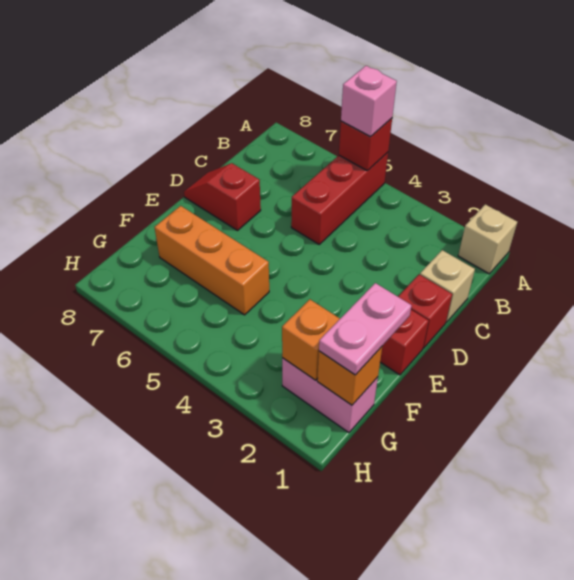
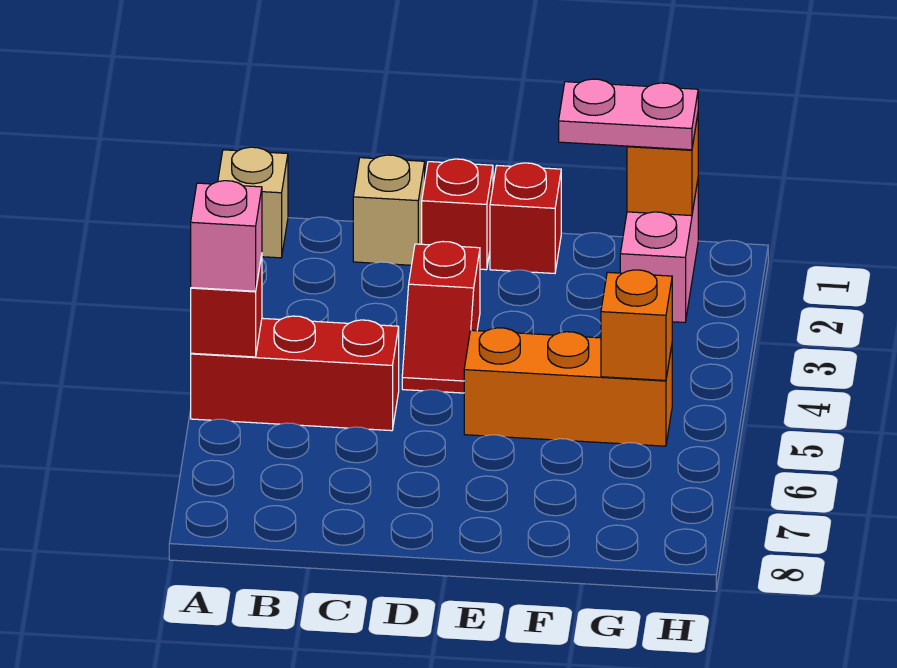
red slope D7:D8 level 1 top 7 -> red slope D3:D4 level 1 top 3
orange brick F5:F7 level 1 -> orange brick E5:G5 level 1
orange brick G2 level 2 -> orange brick G5 level 2

